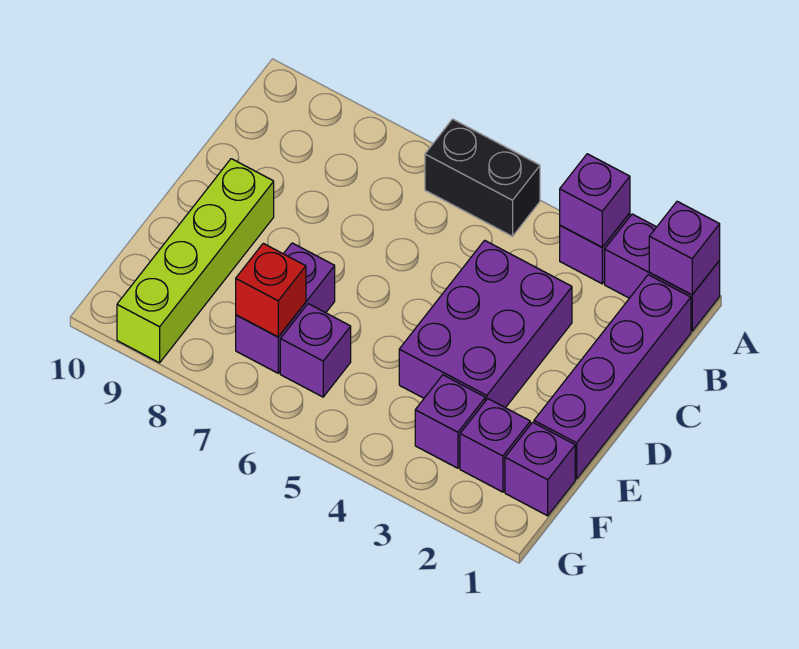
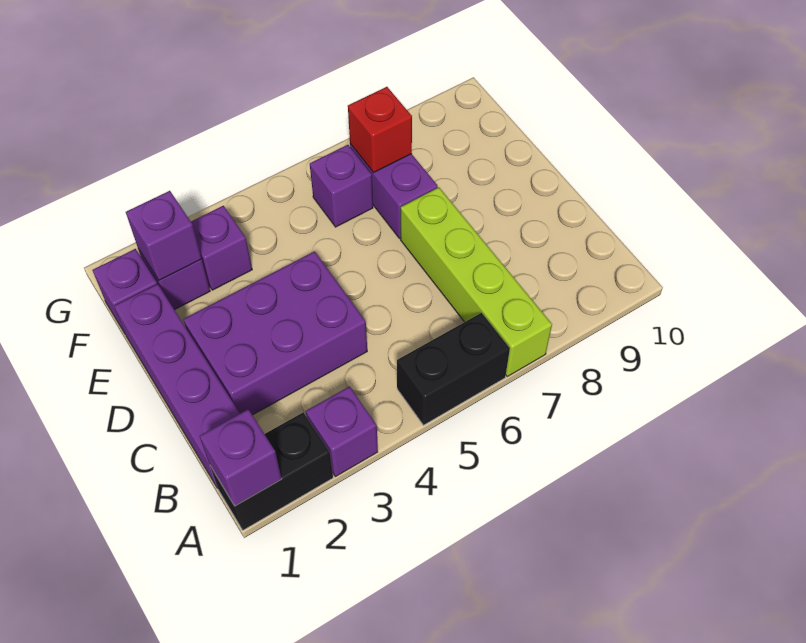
purple brick A1:A2 level 1 -> black brick A1:A2 level 1
purple brick A3 level 2 -> purple brick F2 level 2
purple brick C3:E4 level 1 -> purple brick C2:D4 level 1
lime brick D9:G9 level 1 -> lime brick A7:D7 level 1

